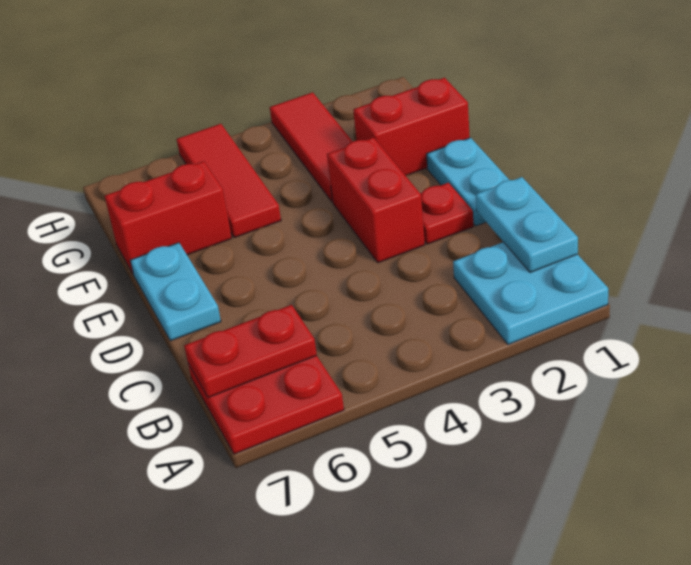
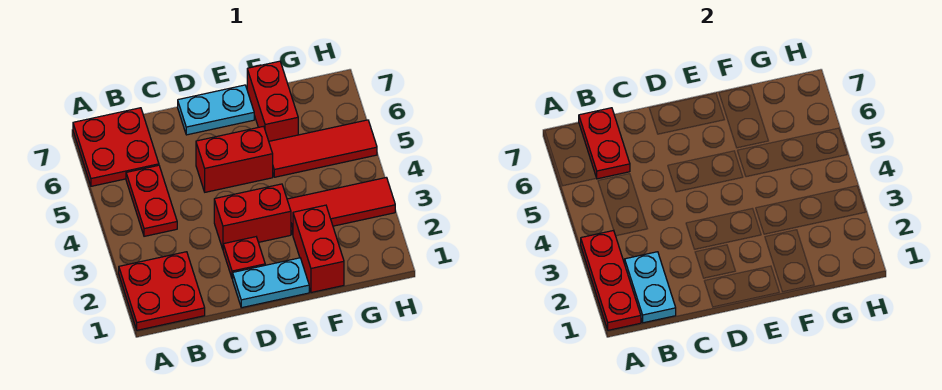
cyan plate A1:B2 level 1 -> red plate A1:B2 level 1
none -> red plate A1:A3 level 2
cyan plate B1:C1 level 2 -> cyan plate B1:B2 level 2
none -> red plate B4:B5 level 1
none -> red brick D5:E5 level 1

